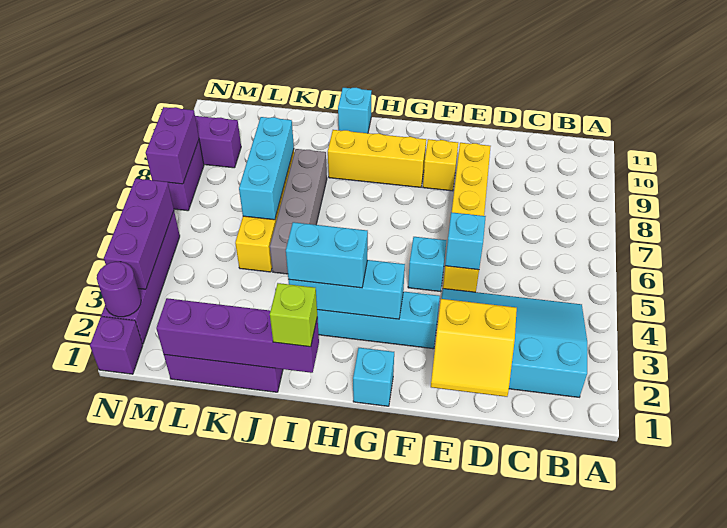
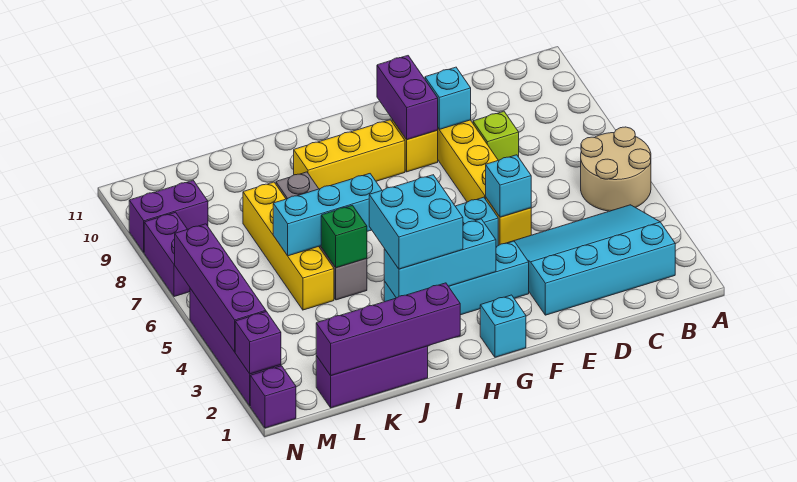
none -> tan round brick A5:B6 level 1
yellow slope D1:E2 level 2 top 2 -> none
cyan brick H3:I3 level 3 -> cyan brick H3:I4 level 3
lime brick I1 level 3 -> lime brick D8 level 1
cyan brick I11 level 1 -> cyan brick E9 level 2
none -> green brick J5 level 2
cyan brick K6:K8 level 2 -> cyan brick I6:K6 level 2
purple round brick N2 level 2 -> purple brick N2 level 2
purple brick N3:N5 level 2 -> purple brick N3:N6 level 2
purple brick N7:N8 level 2 -> purple brick F9:F10 level 2

